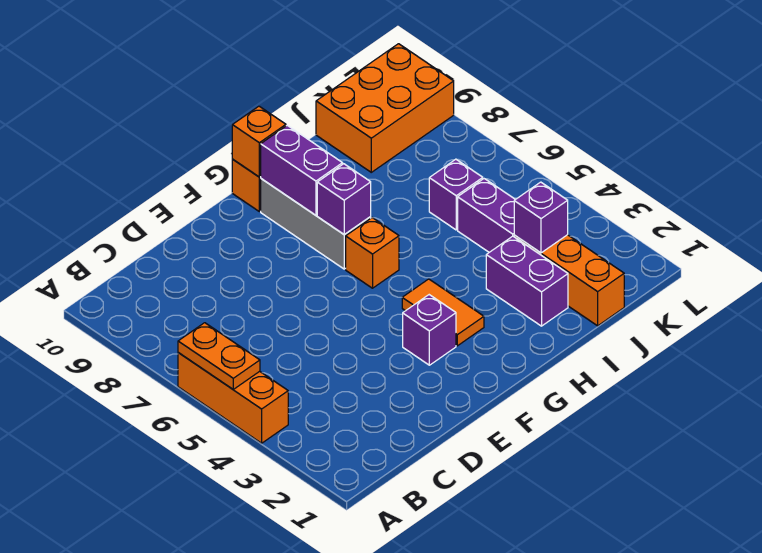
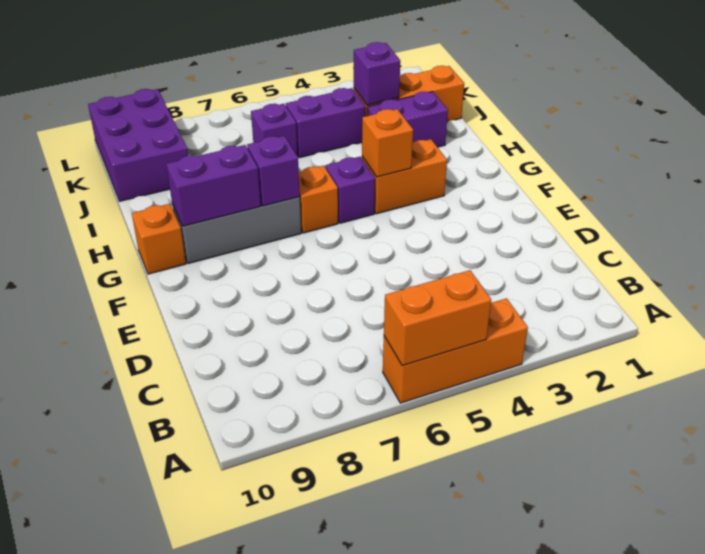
orange plate A5:A6 level 2 -> orange brick A5:A6 level 2
purple brick F3 level 1 -> purple brick G5 level 1
orange tile G3:G4 level 1 -> orange brick G3:G4 level 1
orange brick G10 level 2 -> orange brick G4 level 2
orange brick J9:L10 level 1 -> purple brick J9:L10 level 1

